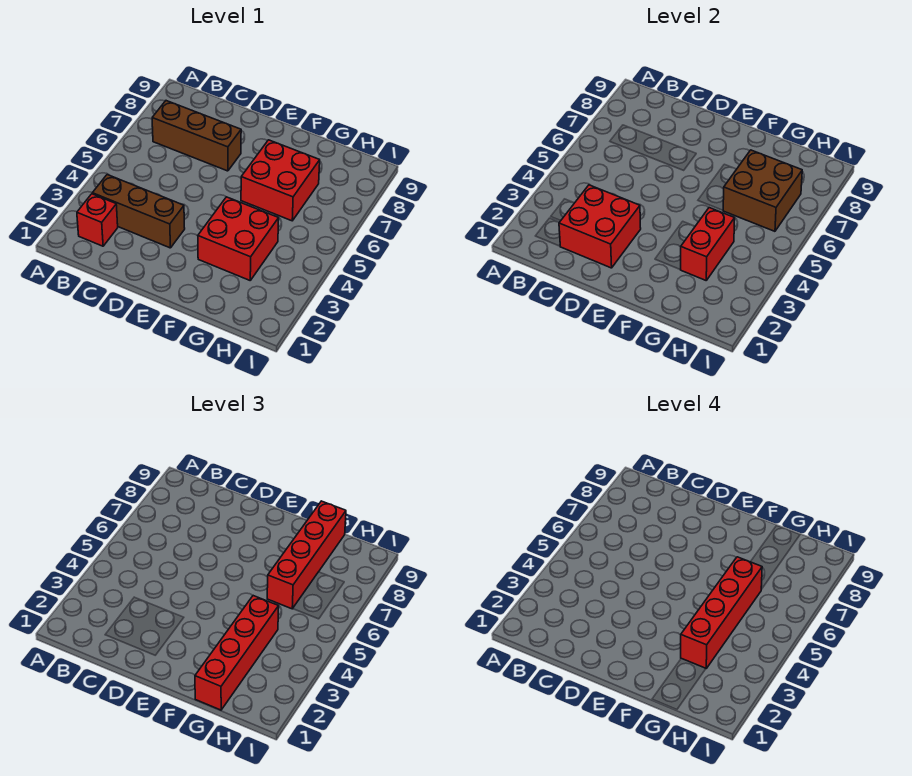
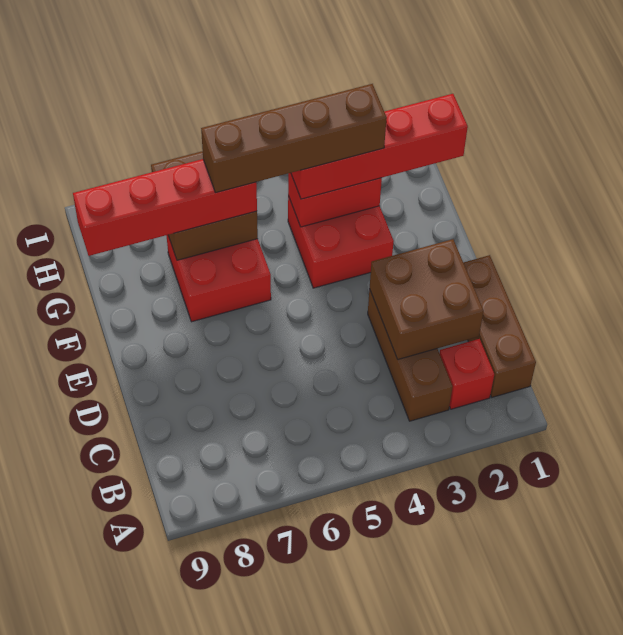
brown brick B7:D7 level 1 -> brown brick B1:D1 level 1
red brick C2:D3 level 2 -> brown brick C2:D3 level 2
red brick G3:G6 level 4 -> brown brick G3:G6 level 4

